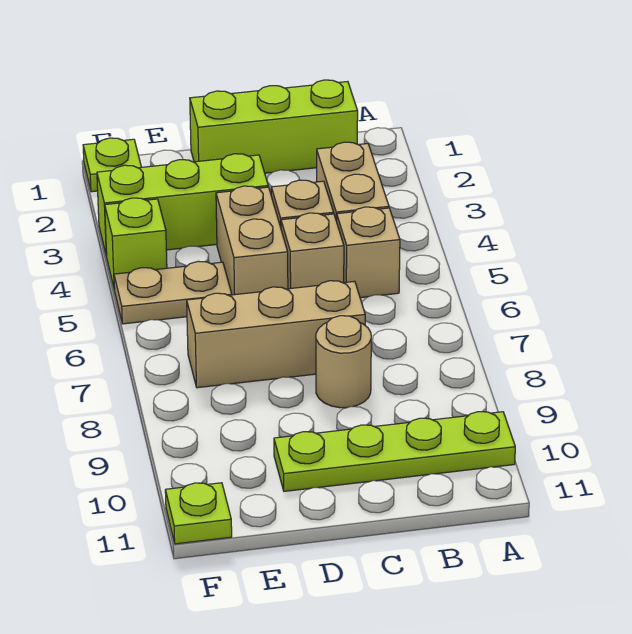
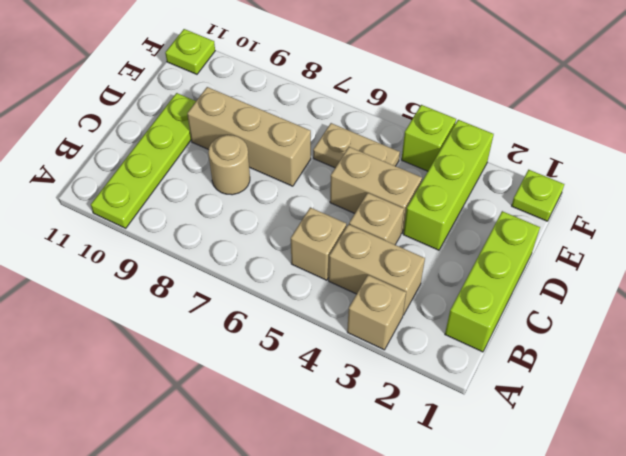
tan brick C5 level 1 -> tan brick A3 level 1
tan brick C7:E7 level 1 -> tan brick D7:D9 level 1
tan plate E5:F5 level 1 -> tan plate E5:E6 level 1

